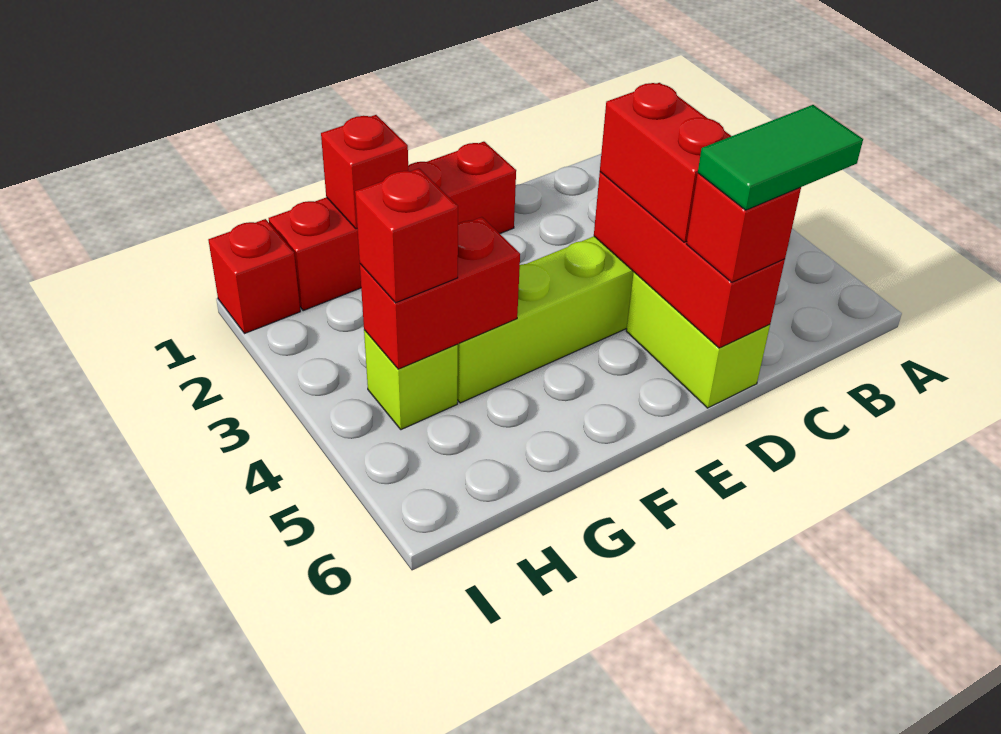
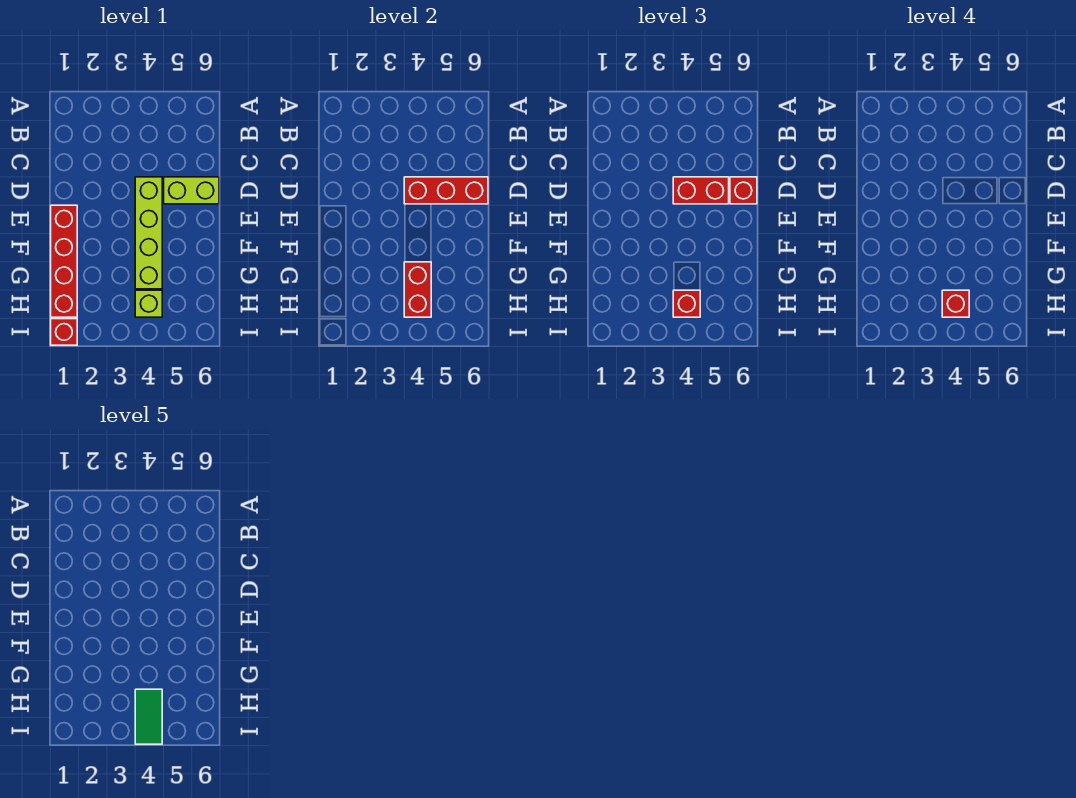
green tile C6:D6 level 4 -> green tile H4:I4 level 5
red brick G1 level 2 -> red brick H4 level 4

